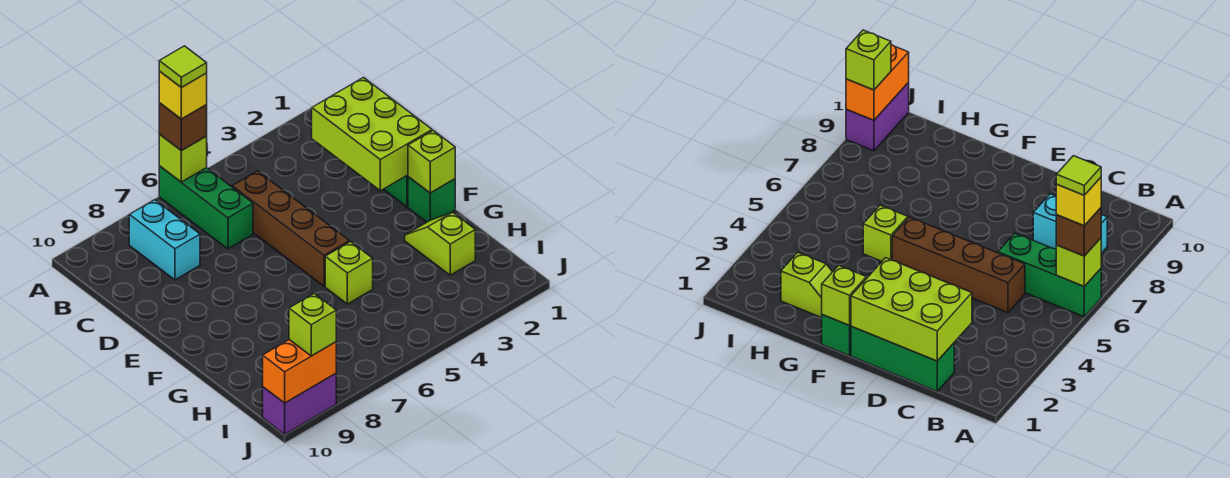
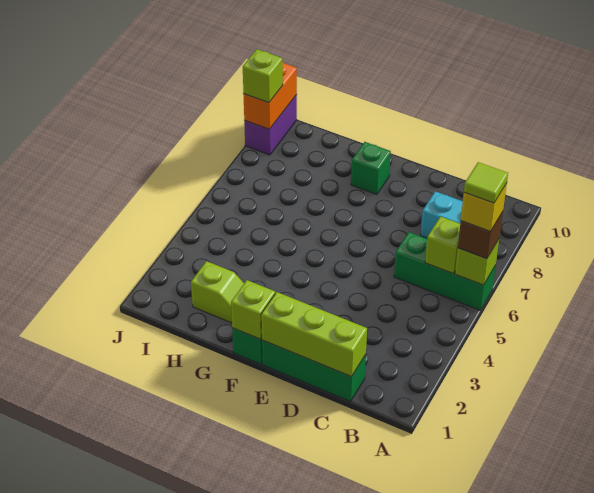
lime brick C1:E2 level 2 -> lime brick C1:E1 level 2
brown brick C5:F5 level 1 -> none
none -> green brick F9 level 1
lime brick G5 level 1 -> lime brick B6 level 2

